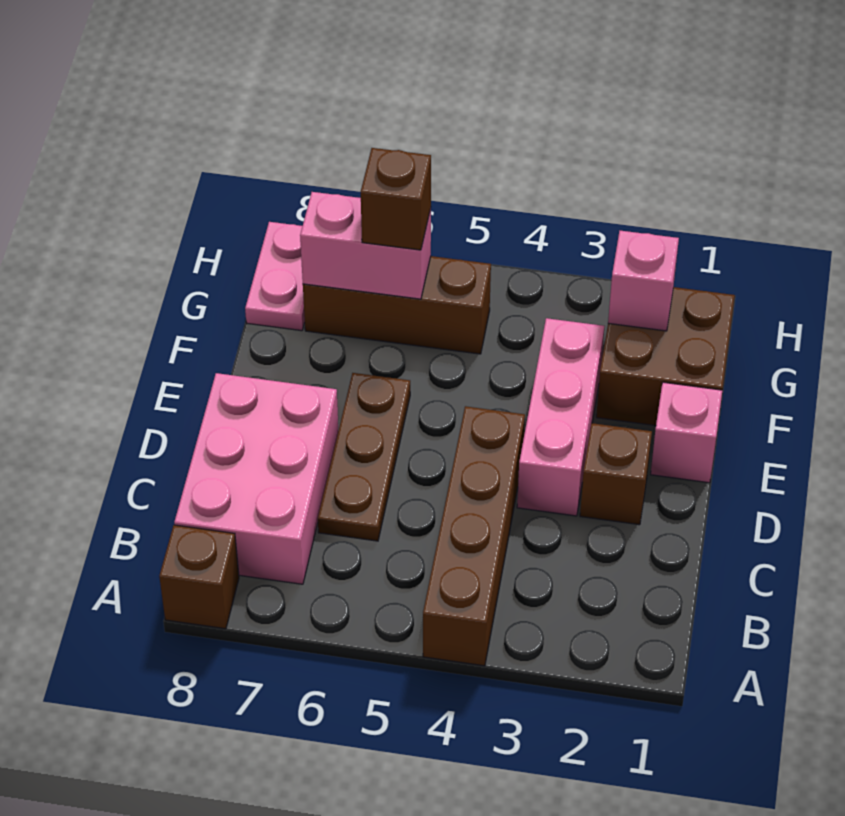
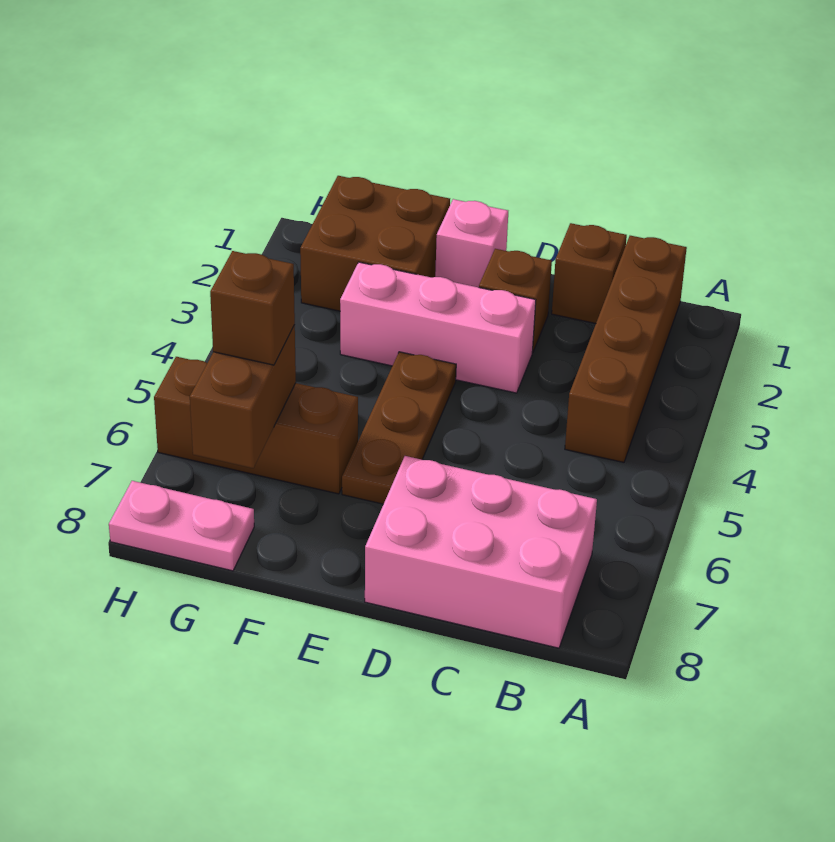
brown brick A4:D4 level 1 -> brown brick B1:B4 level 1
brown brick A8 level 1 -> brown brick C1 level 1
brown plate C6:E6 level 1 -> brown plate E4:E6 level 1
pink brick G2 level 2 -> none
brown brick G5:G7 level 1 -> brown brick F6:H6 level 1
pink brick G6:G7 level 2 -> brown brick G6:G7 level 2

